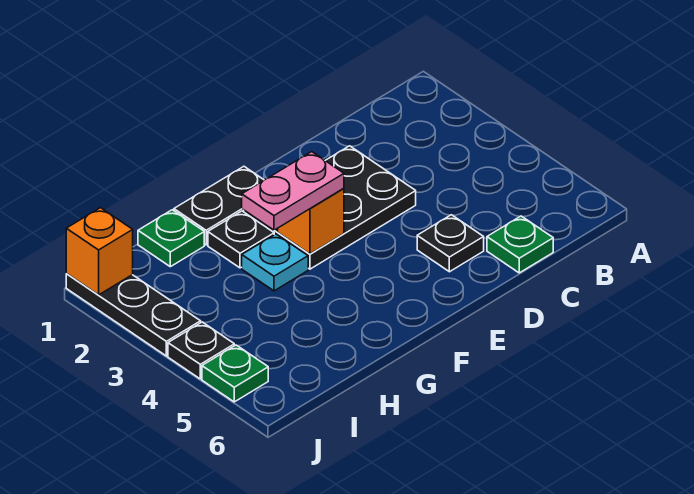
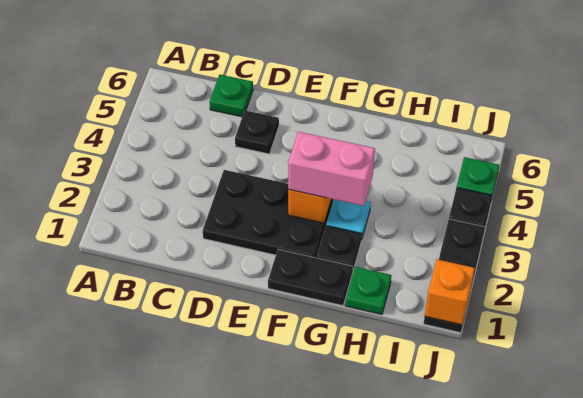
pink plate F3:G3 level 3 -> pink brick F3:G3 level 3

